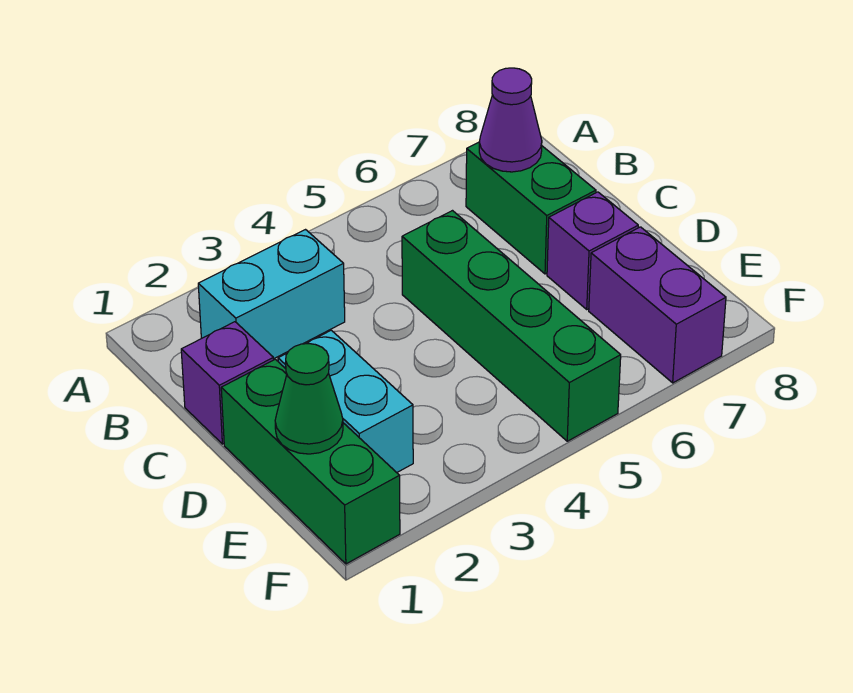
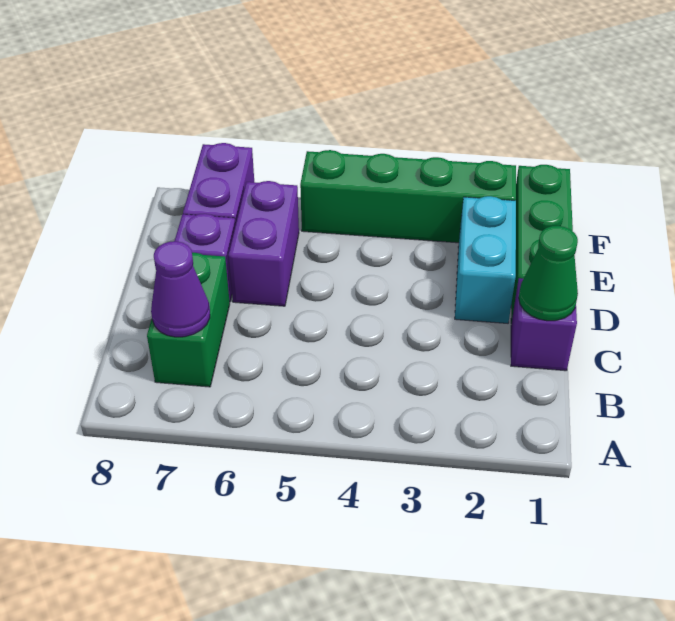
cyan brick B2:B3 level 1 -> none
green brick C5:F5 level 1 -> green brick F2:F5 level 1
none -> purple brick D6:E6 level 1
green cone E1 level 2 -> green cone C1 level 2

